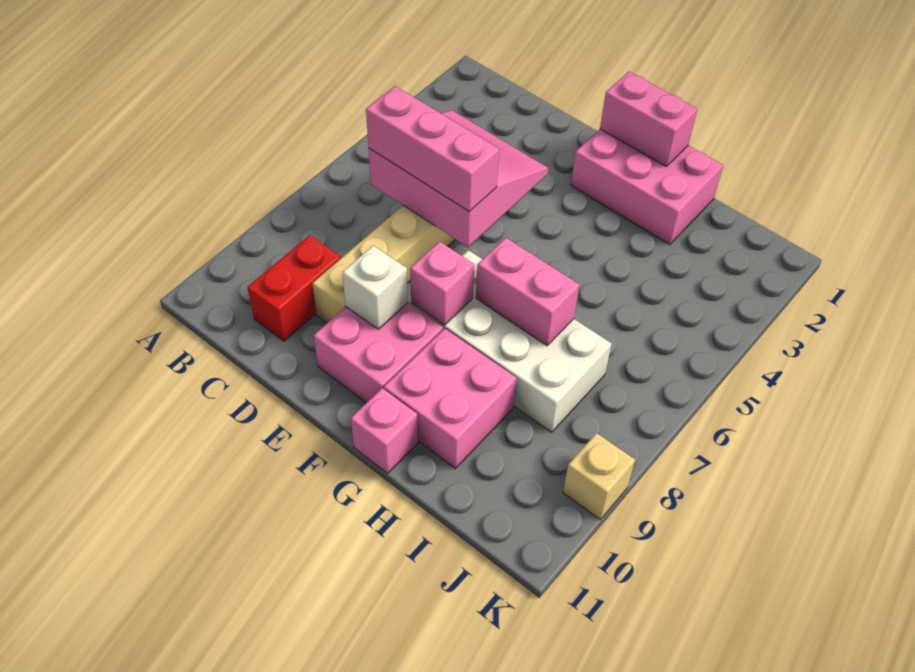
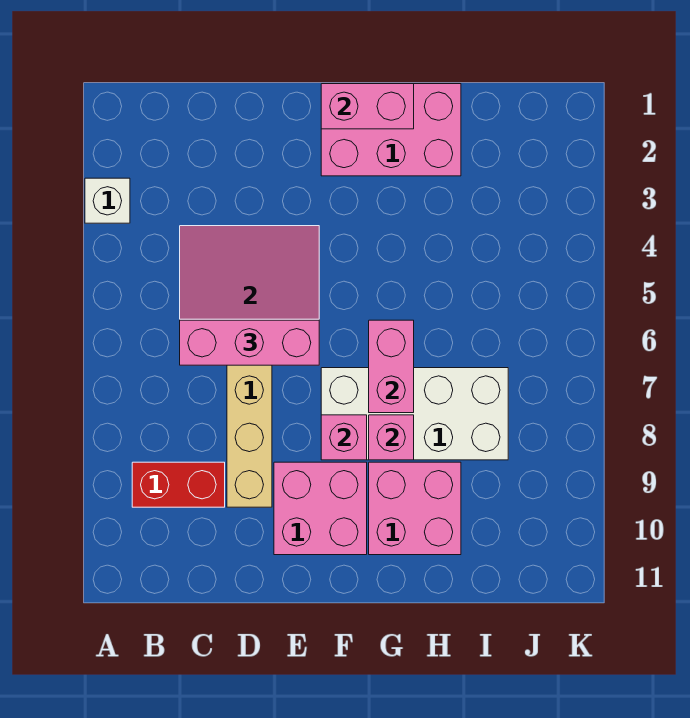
red brick C9:C10 level 1 -> red brick B9:C9 level 1
white brick E9 level 2 -> white brick A3 level 1
pink brick G7:H7 level 2 -> pink brick G6:G7 level 2
pink brick G11 level 1 -> pink brick G8 level 2
tan brick K9 level 1 -> none

